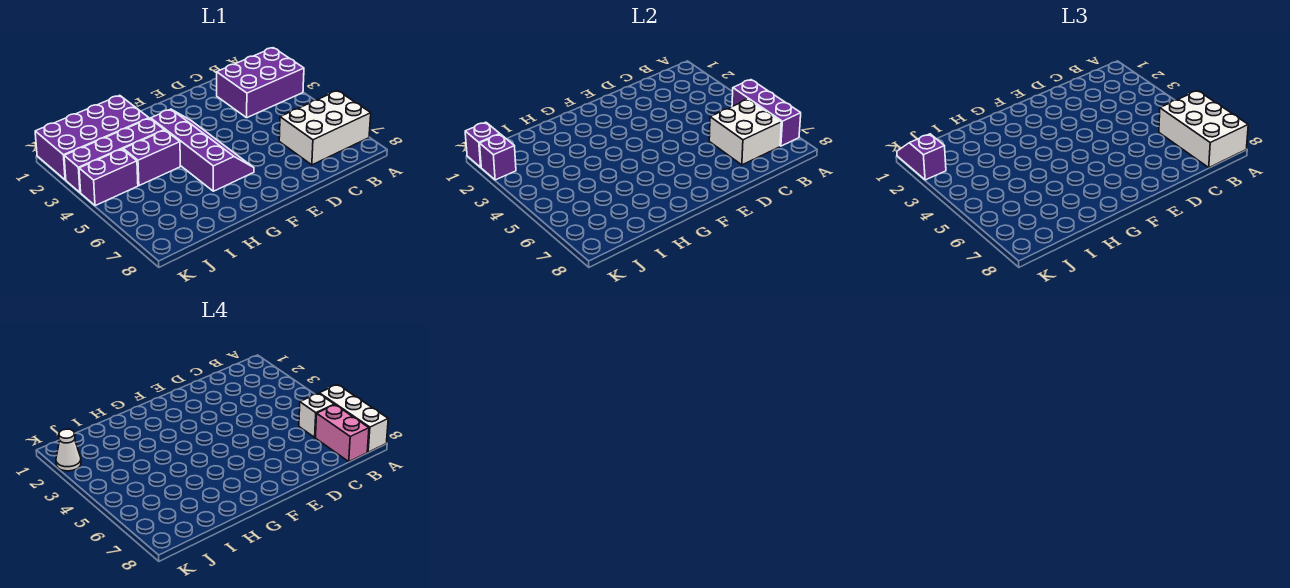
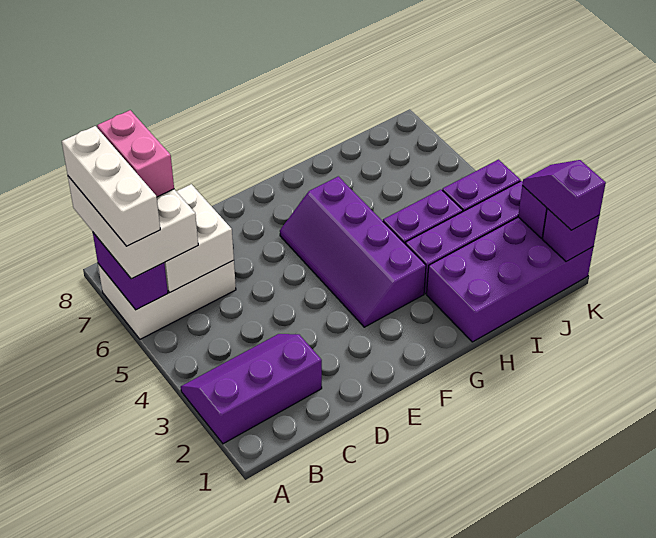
purple brick A2:C3 level 1 -> purple slope A2:C3 level 1 top 2
purple brick A5:A7 level 2 -> purple brick A6:A7 level 2
white brick B6 level 4 -> none
purple slope K1:K2 level 3 top 2 -> purple slope K1:K2 level 3 top 1
white cone K2 level 4 -> none

